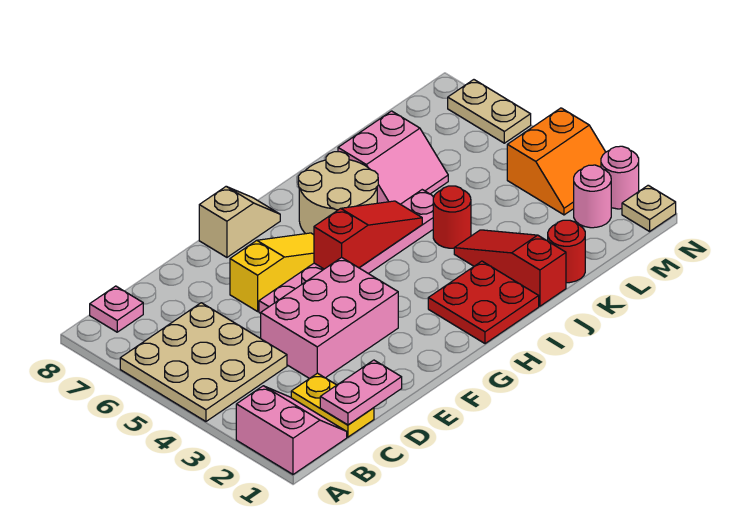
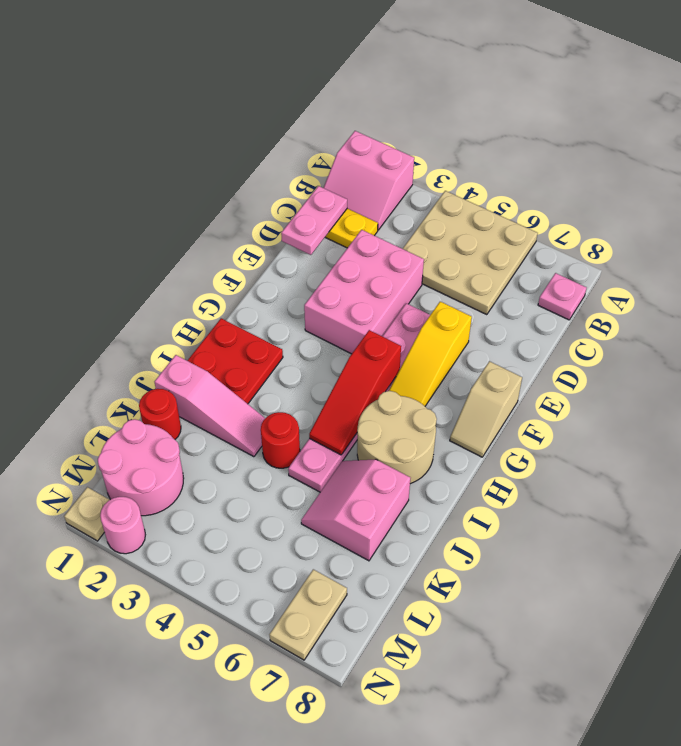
red slope J1:J3 level 1 top 1 -> pink slope J1:J3 level 1 top 1
pink round brick M2 level 1 -> pink round brick L1:M2 level 1
orange slope M3:N4 level 1 top 4 -> none
tan plate N6:N7 level 1 -> tan plate M7:N7 level 1

